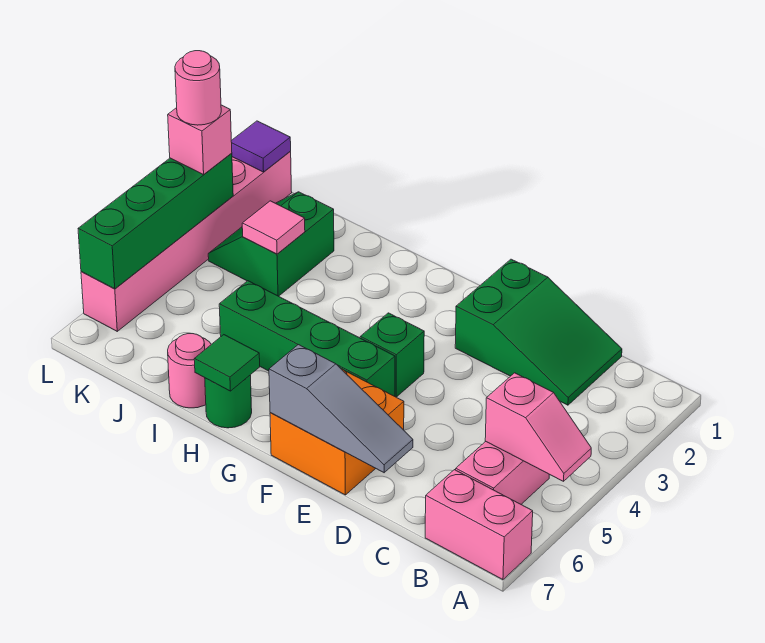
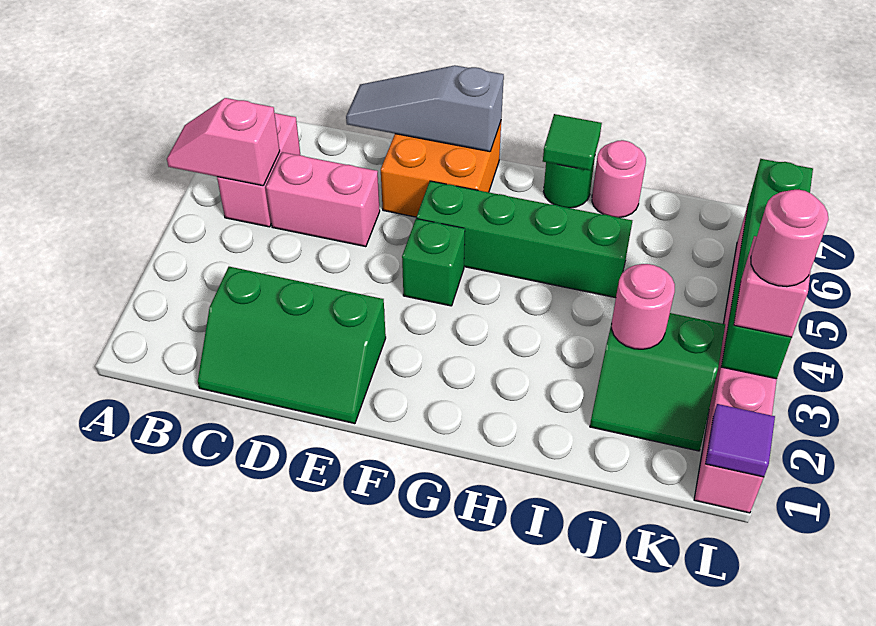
pink brick A7:B7 level 1 -> pink brick C5:D5 level 1
green slope C1:E2 level 1 top E -> green slope C1:E2 level 1 top 2
green slope J2:K3 level 1 top J -> green slope J2:K3 level 1 top 3
pink tile J3 level 2 -> pink round brick J3 level 2

